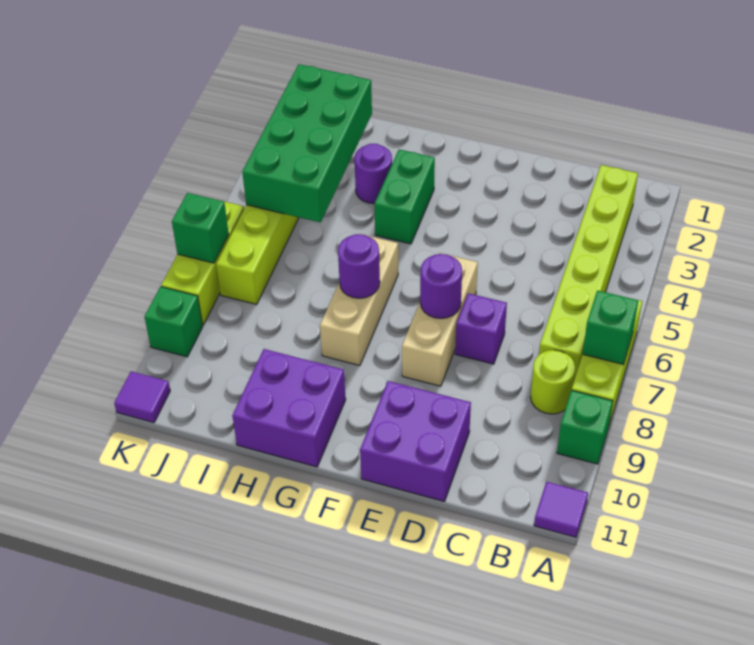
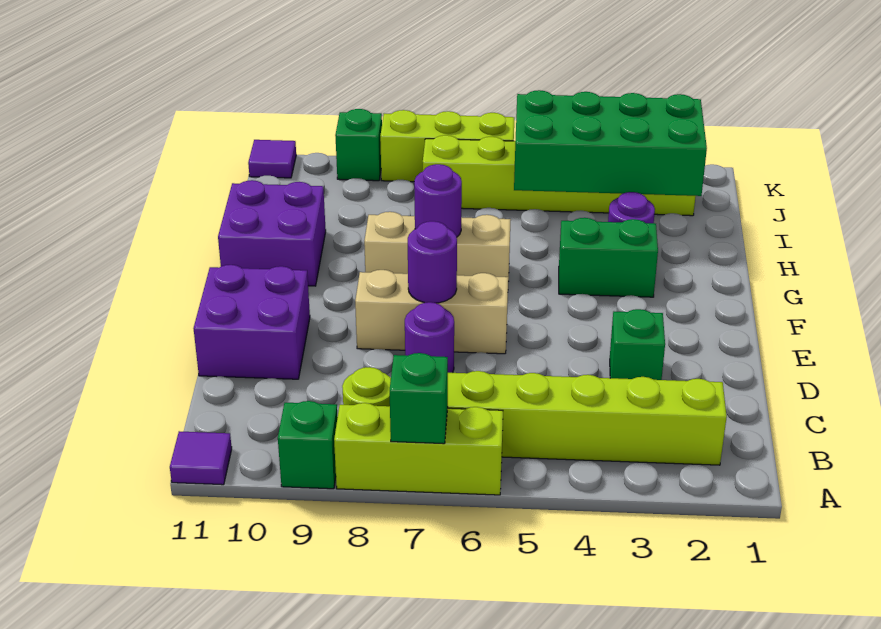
purple brick D7 level 1 -> purple round brick D7 level 1
green brick K7 level 2 -> green brick D3 level 1

